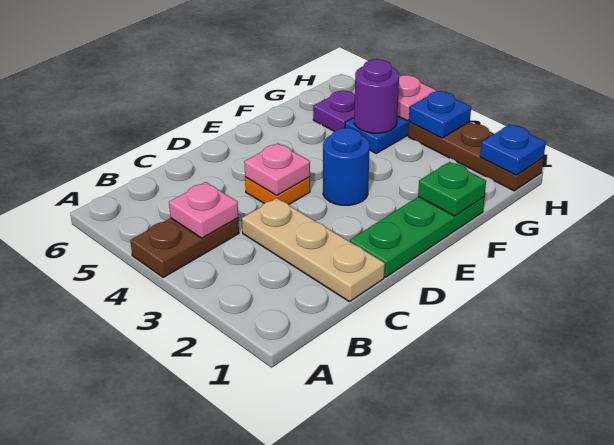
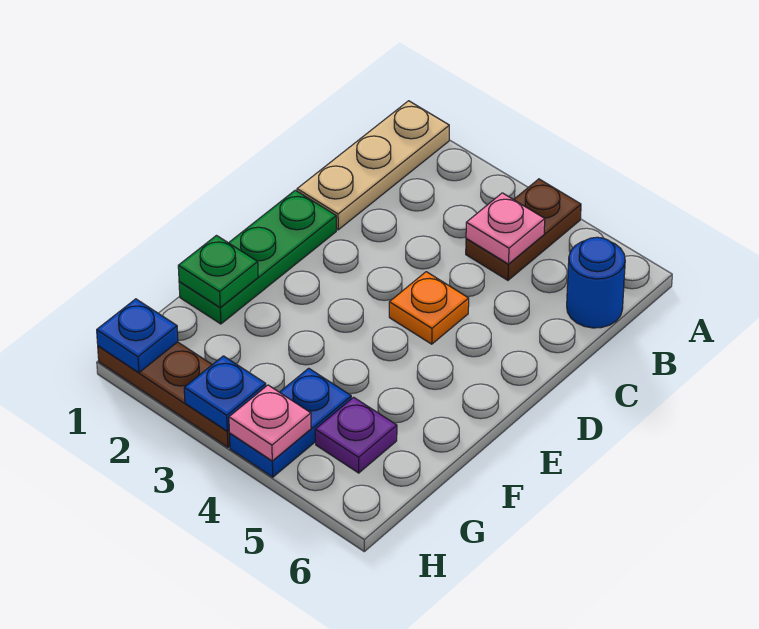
tan plate C1:C3 level 1 -> tan plate A1:C1 level 1
pink plate D4 level 2 -> none
blue round brick E3 level 1 -> blue round brick B6 level 1
purple round brick G4 level 2 -> none

